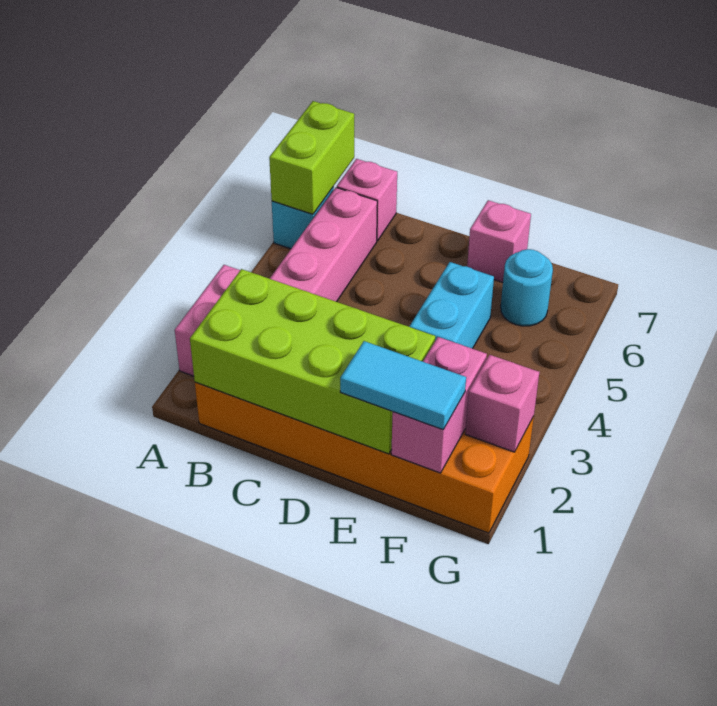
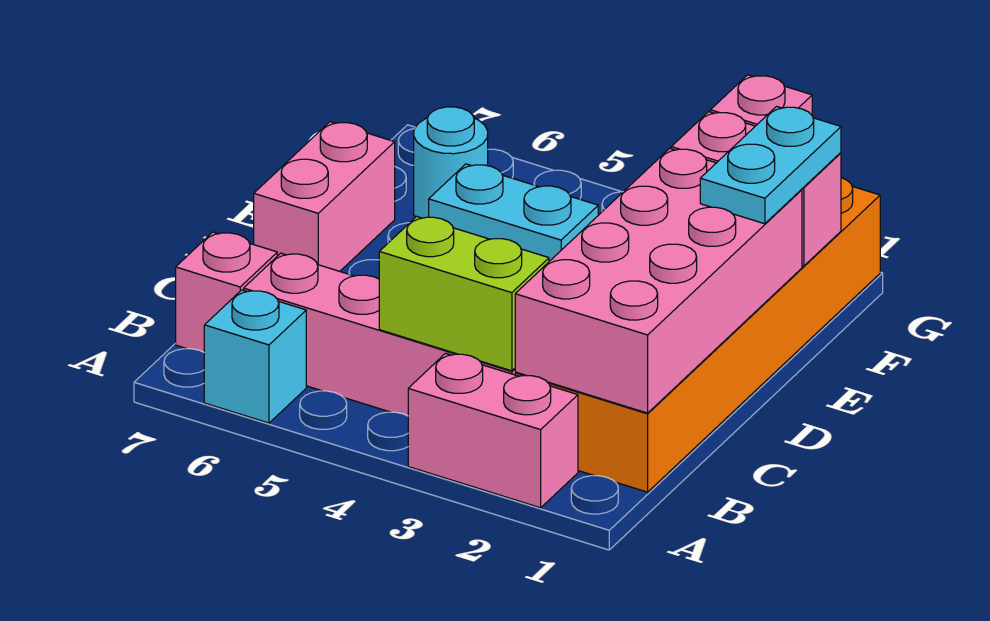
lime brick A6:A7 level 2 -> lime brick B3:B4 level 2
lime brick B1:E2 level 2 -> pink brick B1:E2 level 2
cyan tile E1:F1 level 3 -> cyan plate E1:F1 level 3
pink brick E7 level 1 -> pink brick D7:E7 level 1

